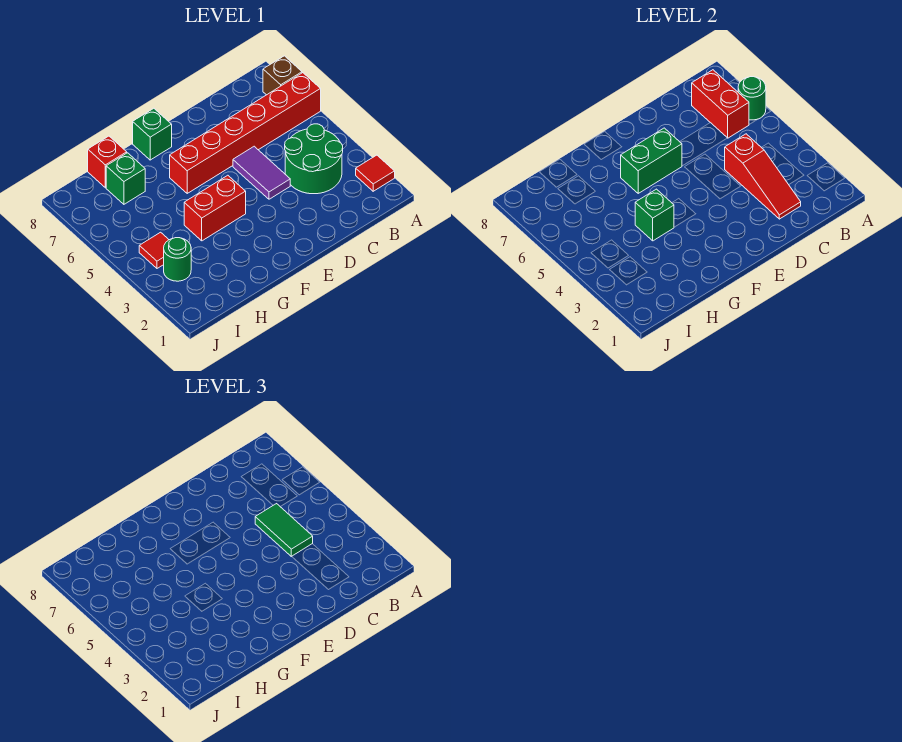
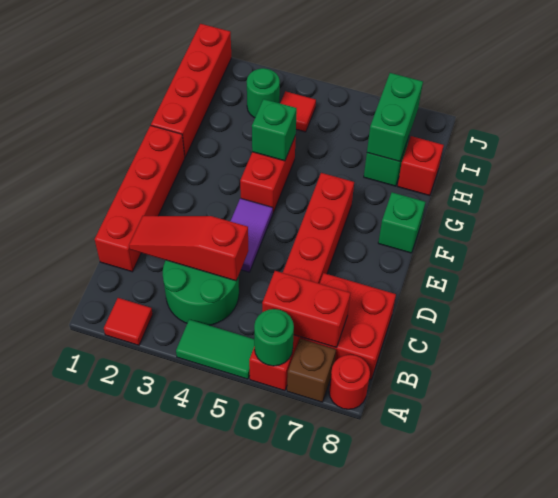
none -> red round brick A8 level 1
none -> red brick B7:C8 level 1
none -> red brick C1:F1 level 1
green tile C4:C5 level 3 -> green tile A4:A5 level 1
purple tile D4:D5 level 1 -> purple tile D4:E4 level 1
green brick E6:F6 level 2 -> green brick H7:I7 level 2
none -> red brick G1:J1 level 1

